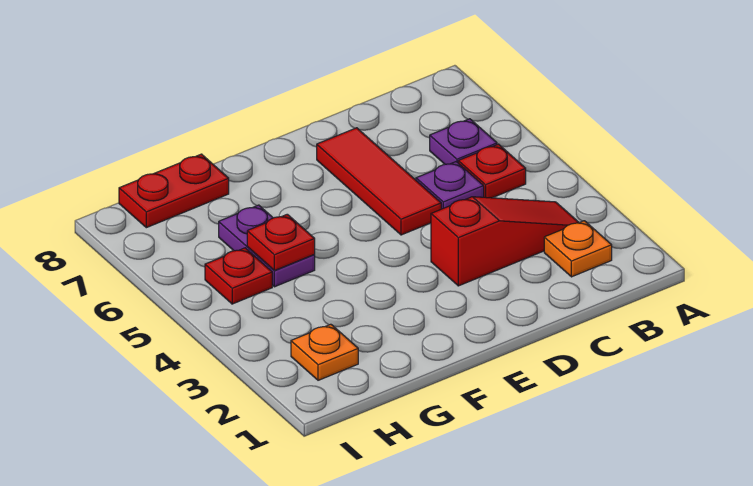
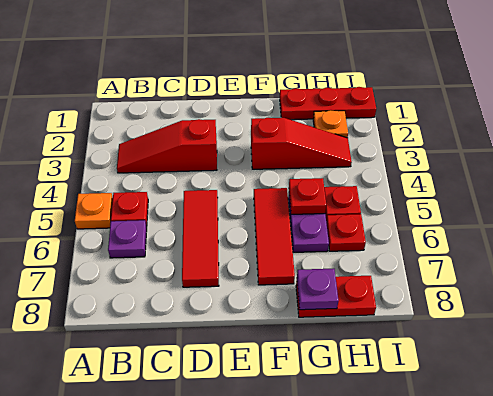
orange plate B2 level 1 -> orange plate A5 level 1
purple plate C5 level 1 -> purple plate G8 level 2
none -> red slope F3:H3 level 1 top F
none -> red tile F5:F7 level 1
none -> red plate G1:I1 level 1
none -> red plate H6 level 1

